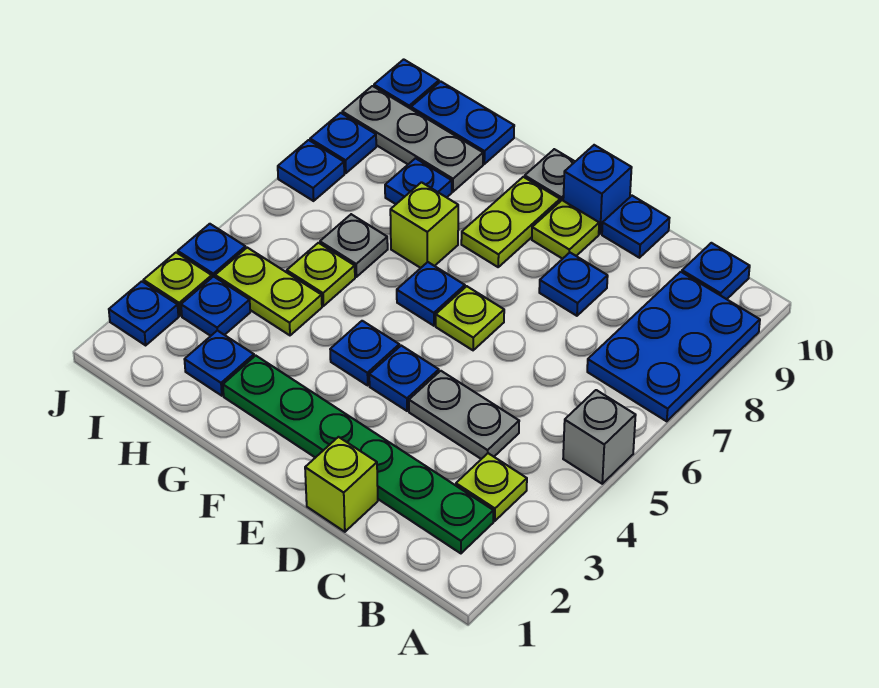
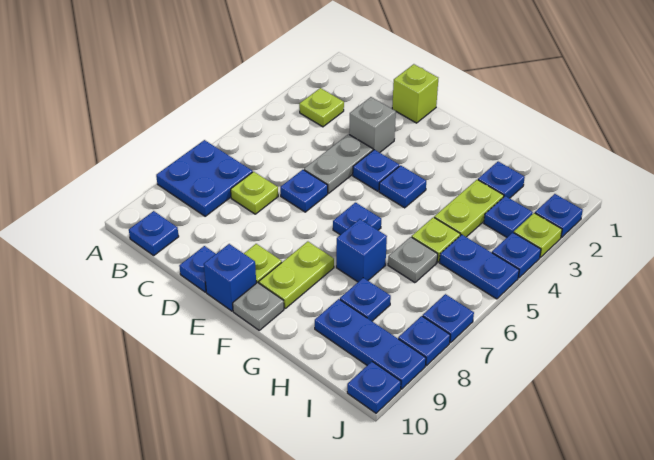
grey brick A5 level 1 -> grey brick D3 level 1
blue plate A7:B9 level 1 -> blue plate A7:B8 level 1
green plate B2:G2 level 1 -> none
grey plate C4:D4 level 1 -> grey plate D4:D5 level 1
blue plate D8 level 1 -> blue plate D6 level 1
lime plate E6 level 1 -> lime plate C7 level 1
lime brick G7 level 1 -> blue brick G7 level 1
lime plate H4:I4 level 1 -> lime plate H3:H4 level 1
grey plate H9:J9 level 1 -> blue plate H9:J9 level 1
blue plate H10:I10 level 1 -> blue plate I5:J5 level 1

